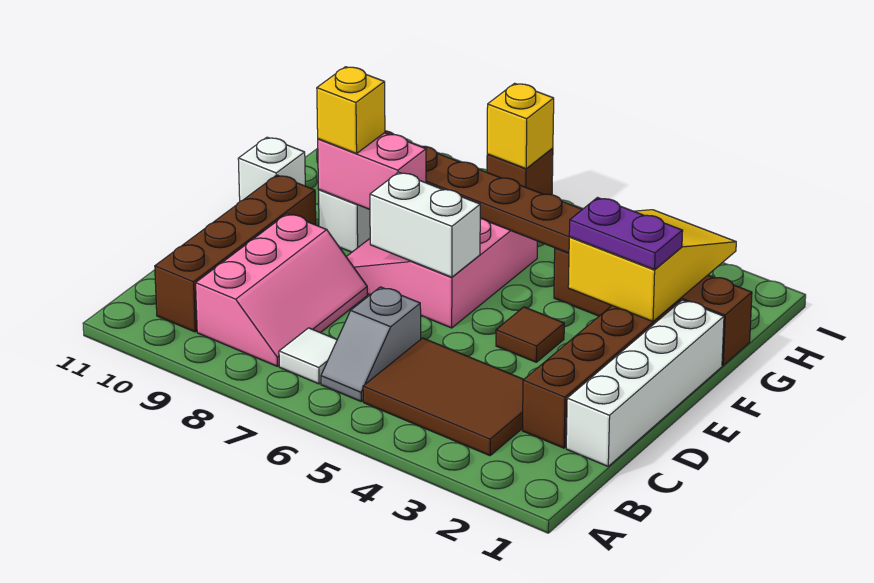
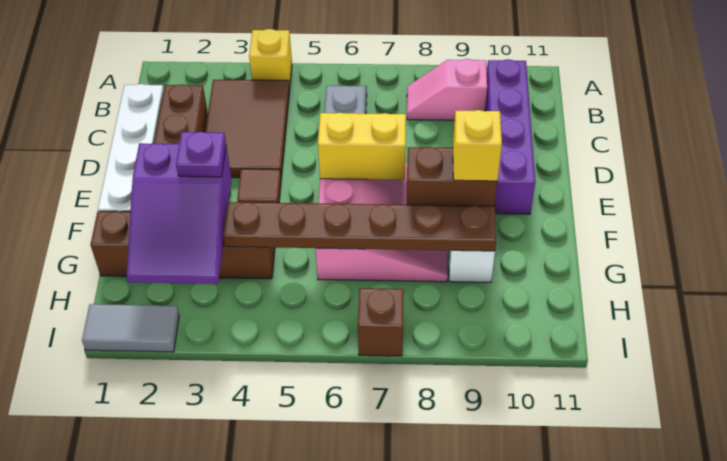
brown tile B3:C5 level 1 -> brown tile B3:D4 level 1
white tile B7 level 1 -> none
pink slope B8:D9 level 1 top 9 -> pink slope B8:B9 level 1 top 9
brown brick B10:E10 level 1 -> purple brick B10:E10 level 1
white brick E6:E7 level 2 -> yellow brick E6:E7 level 2
yellow slope F2:H3 level 2 top F -> purple slope F2:H3 level 2 top F
purple plate F2:F3 level 3 -> purple plate F3 level 3
pink brick F8:F9 level 2 -> brown brick F8:F9 level 2
white brick F11 level 1 -> none
none -> grey tile I1:I2 level 1
yellow brick I7 level 2 -> yellow brick A4 level 1

